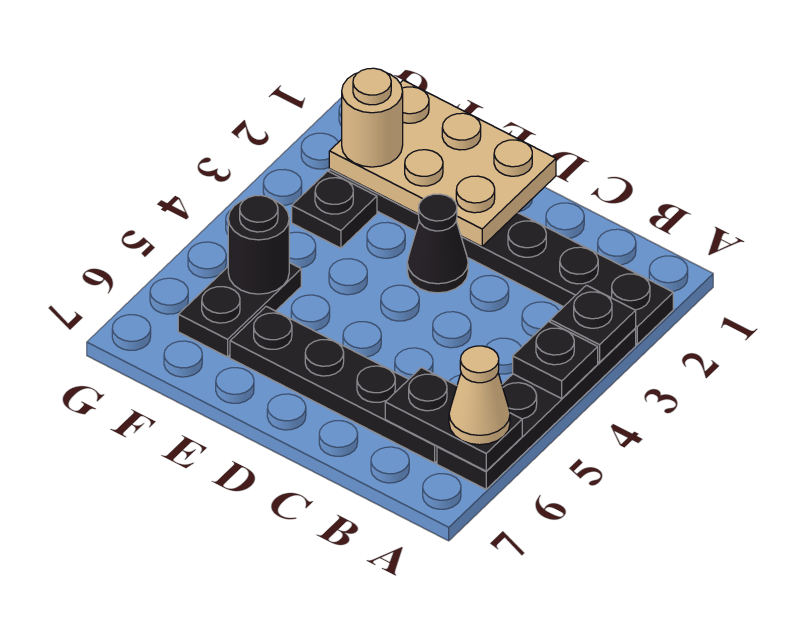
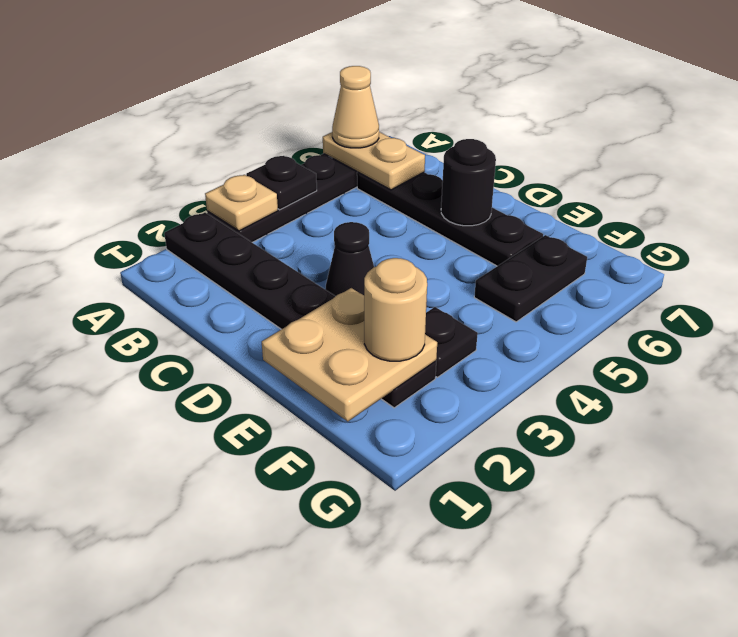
black plate A3 level 2 -> tan plate A3 level 2
black plate A6:B6 level 2 -> tan plate A6:B6 level 2
tan plate D1:F2 level 2 -> tan plate E1:F2 level 2
black round brick F5 level 2 -> black round brick D6 level 2

